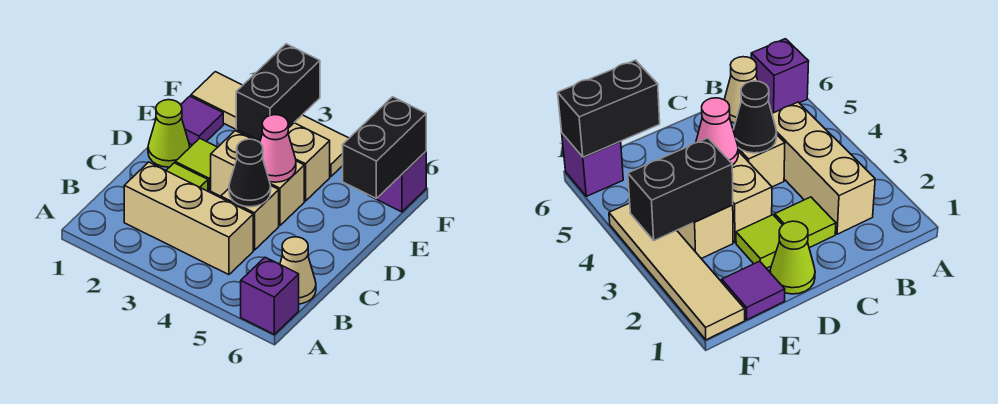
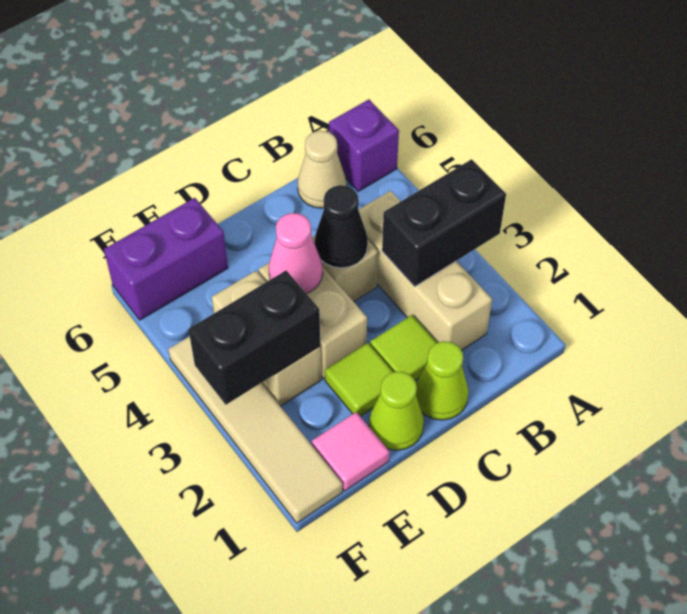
none -> lime cone C1 level 1
purple tile E1 level 1 -> pink tile E1 level 1
black brick E6:F6 level 2 -> black brick A3:B3 level 2
purple brick F6 level 1 -> purple brick E6:F6 level 1

